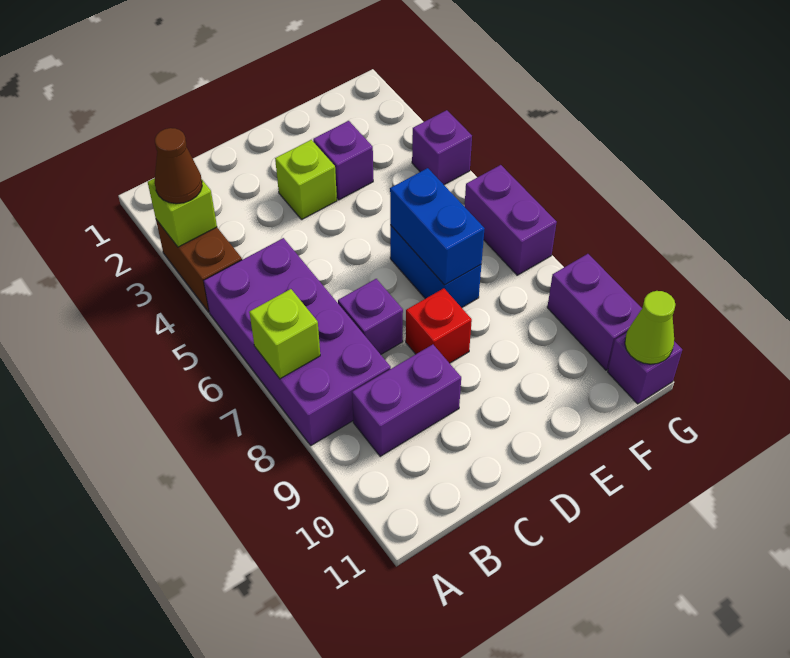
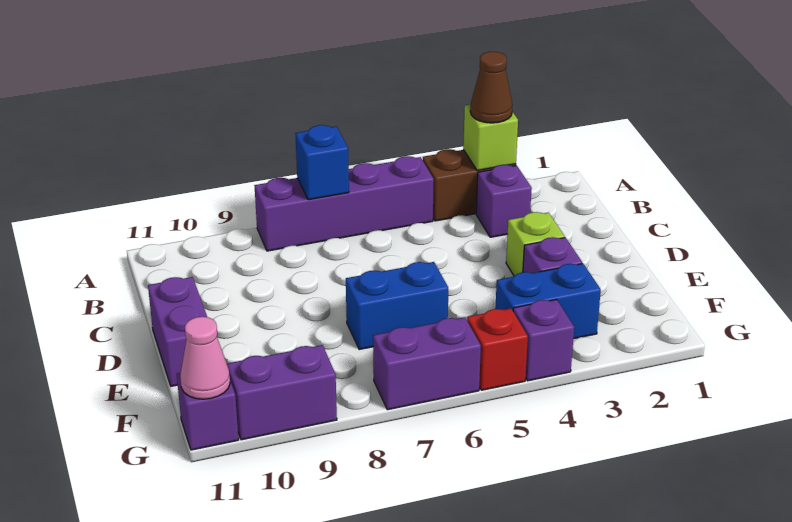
purple brick A5:B8 level 1 -> purple brick A5:A8 level 1
lime brick A7 level 2 -> blue brick A7 level 2
purple brick B9:C9 level 1 -> purple brick D11:E11 level 1
purple brick C7 level 1 -> purple brick B3 level 1
red brick D8 level 1 -> red brick G5 level 1
blue brick E6:E7 level 2 -> blue brick F3:F4 level 1
lime cone G11 level 2 -> pink cone G11 level 2

